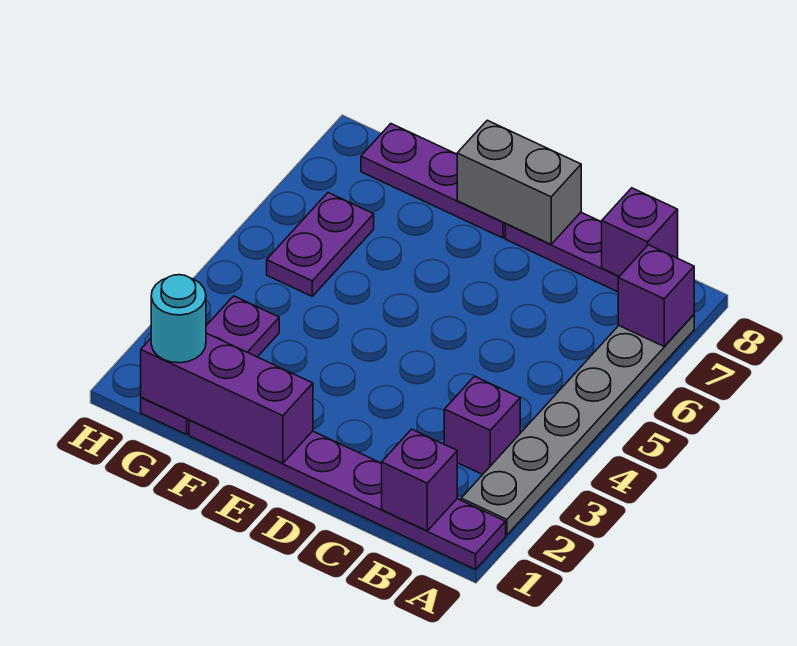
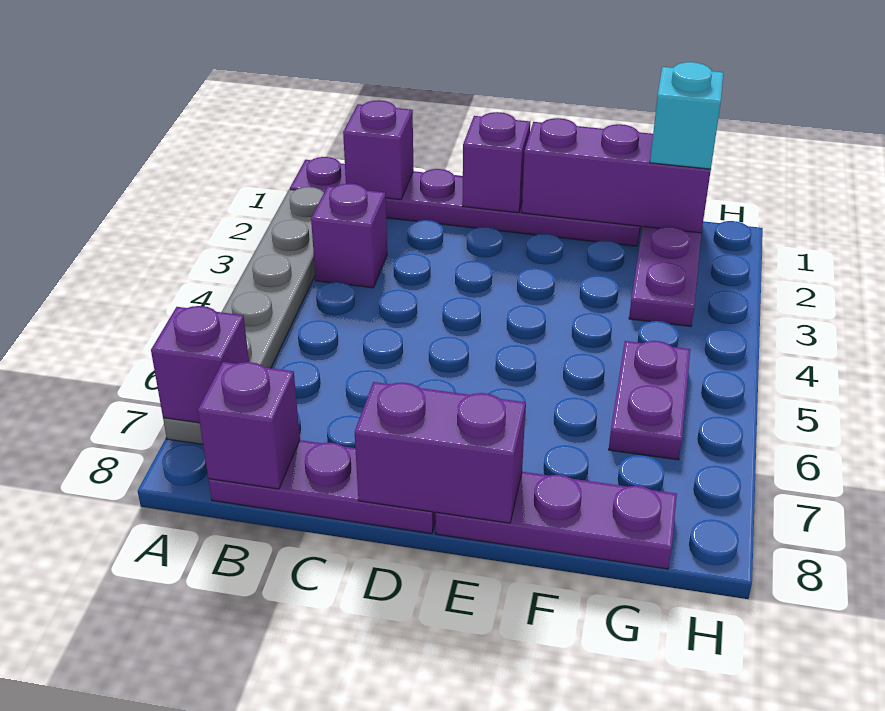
none -> purple brick D1 level 2
grey brick D8:E8 level 2 -> purple brick D8:E8 level 2
cyan round brick G1 level 3 -> cyan brick G1 level 3

